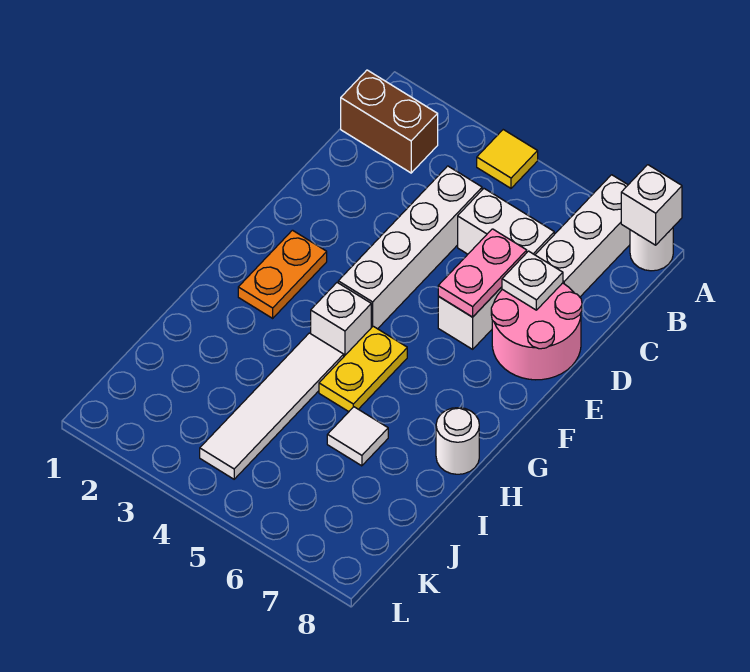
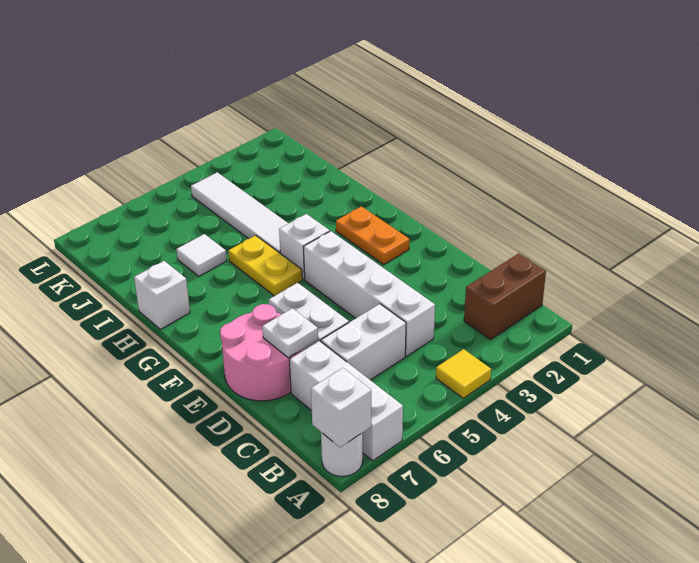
pink plate D6:E6 level 2 -> none
white round brick H8 level 1 -> white brick H8 level 1

